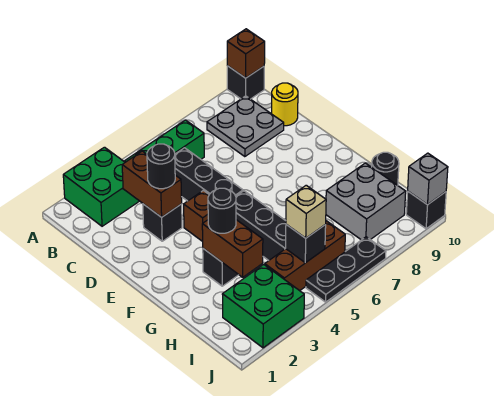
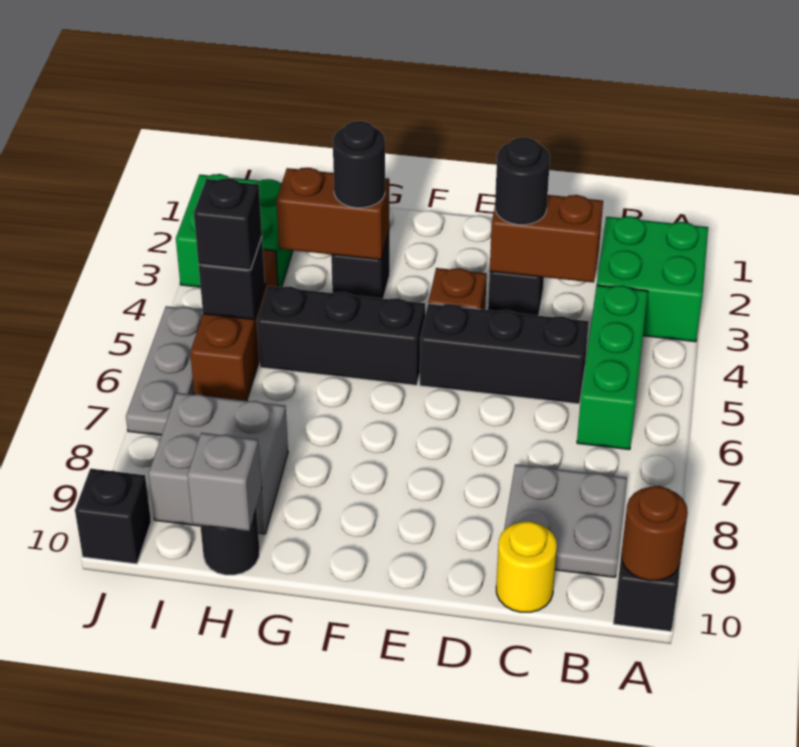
brown brick A10 level 2 -> brown round brick A10 level 2
tan brick I5 level 3 -> black brick I5 level 3
black plate J5:J7 level 1 -> grey plate J5:J7 level 1
grey brick J10 level 2 -> grey brick H10 level 2

